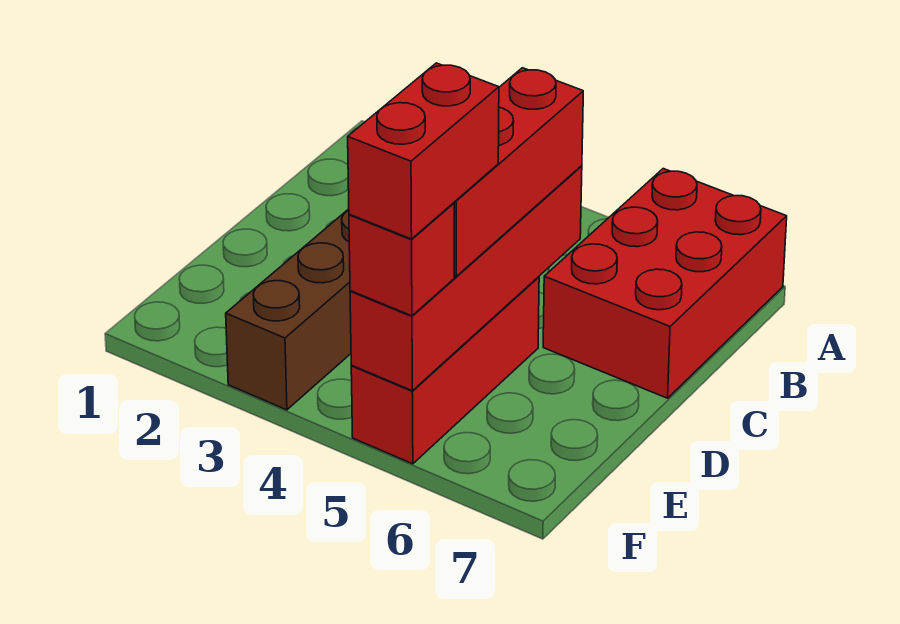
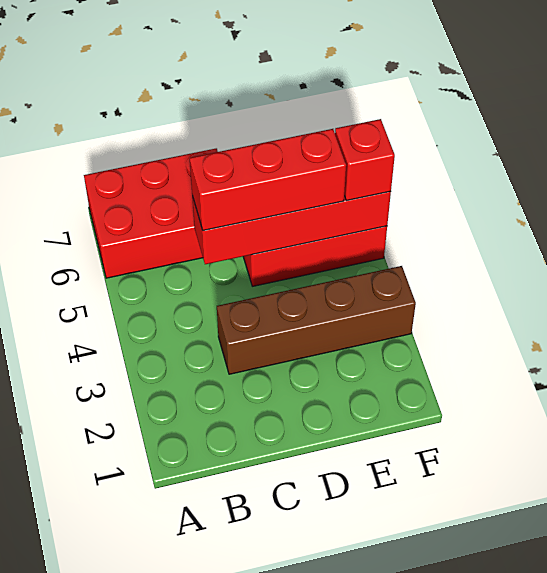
red brick E5:F5 level 4 -> none

